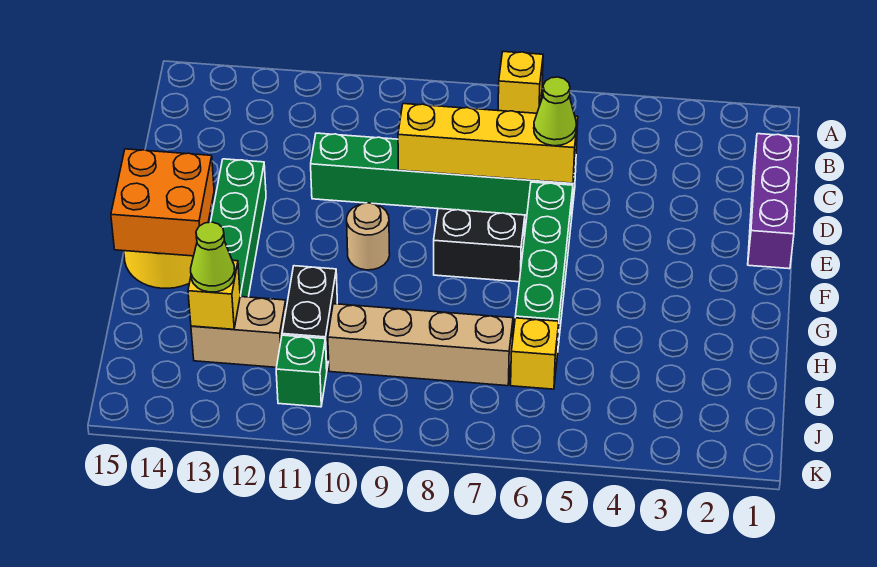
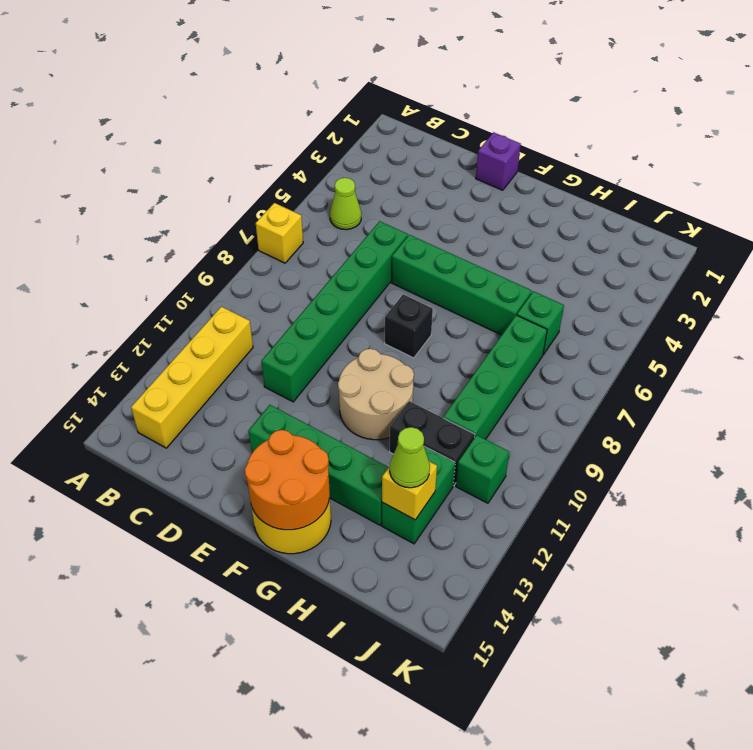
purple brick C1:E1 level 1 -> purple brick E1 level 1
yellow brick D6:D9 level 2 -> yellow brick B11:B14 level 1
lime cone D6 level 3 -> lime cone B5 level 1
black brick F7:F8 level 1 -> black brick F8 level 1
tan round brick F10 level 1 -> tan round brick F10:G11 level 1
orange brick F14:G15 level 2 -> orange round brick F14:G15 level 2
yellow brick I6 level 1 -> green brick I6 level 1
tan brick I7:I10 level 1 -> green brick I7:I10 level 1
tan brick I12:I13 level 1 -> green brick I12:I13 level 1

